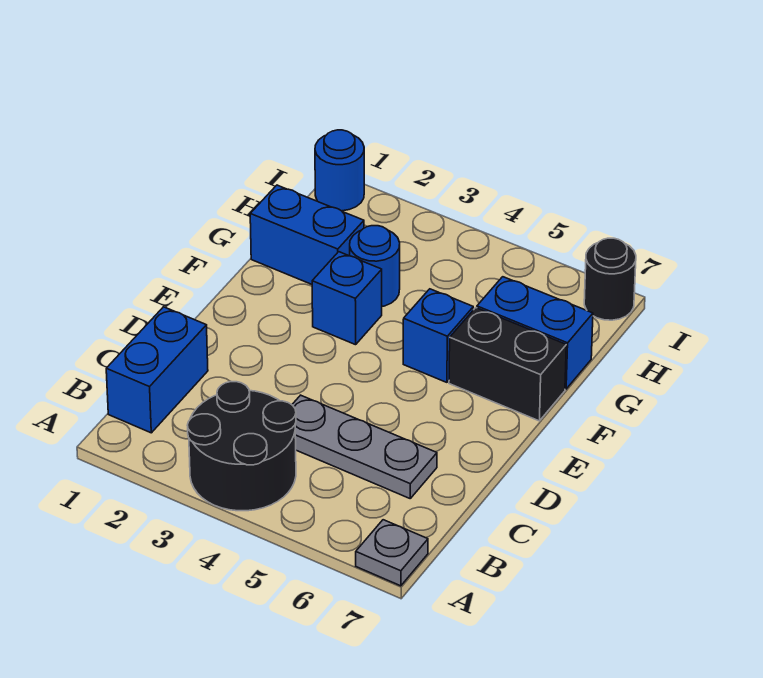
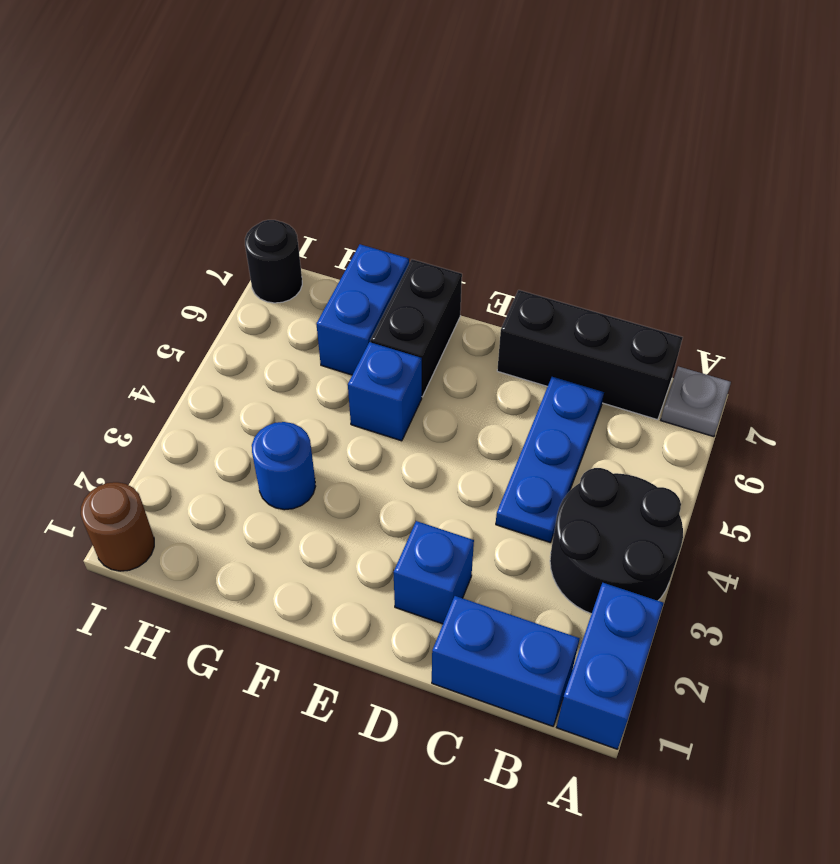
none -> black brick B7:D7 level 1
grey plate C4:C6 level 1 -> blue plate C4:C6 level 1
blue brick F3 level 1 -> blue brick D2 level 1
blue brick G1:G2 level 1 -> blue brick A1:A2 level 1
blue round brick I1 level 1 -> brown round brick I1 level 1

